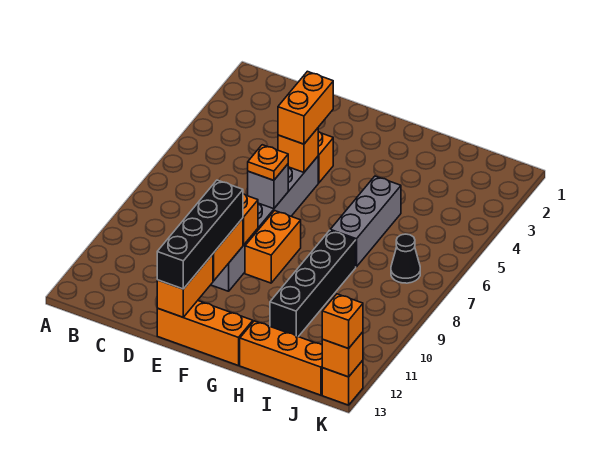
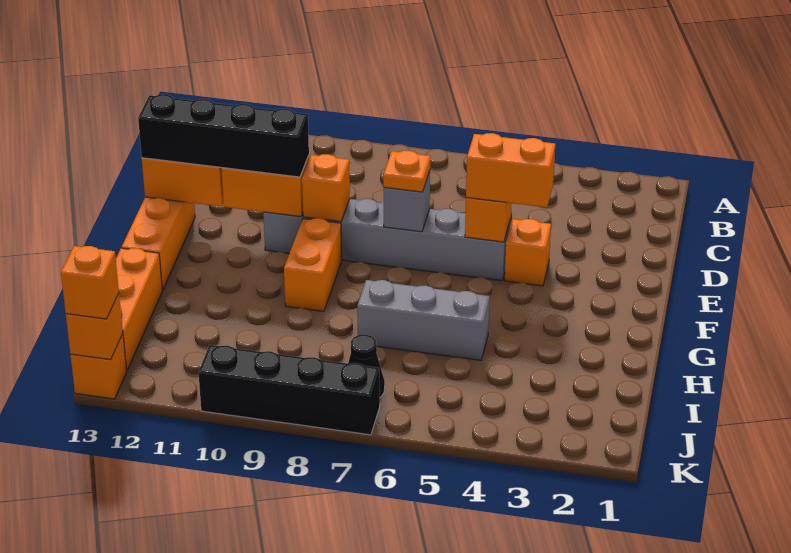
orange brick F8:F9 level 1 -> orange brick F9:G9 level 1
black brick H8:H11 level 1 -> black brick K7:K10 level 1

